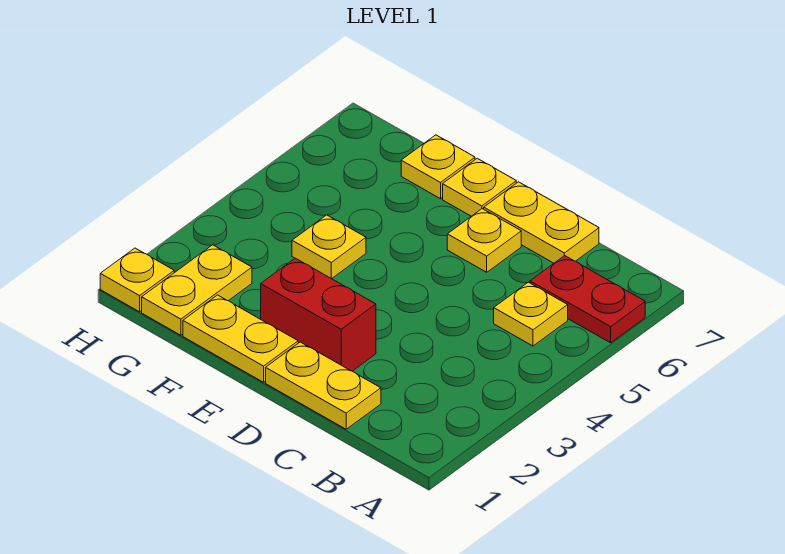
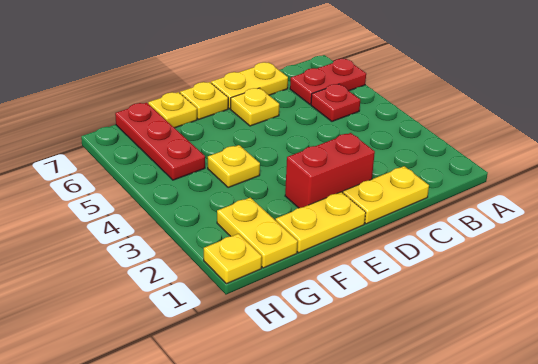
yellow plate B5 level 1 -> red plate B5 level 1
none -> red plate G5:G7 level 1

